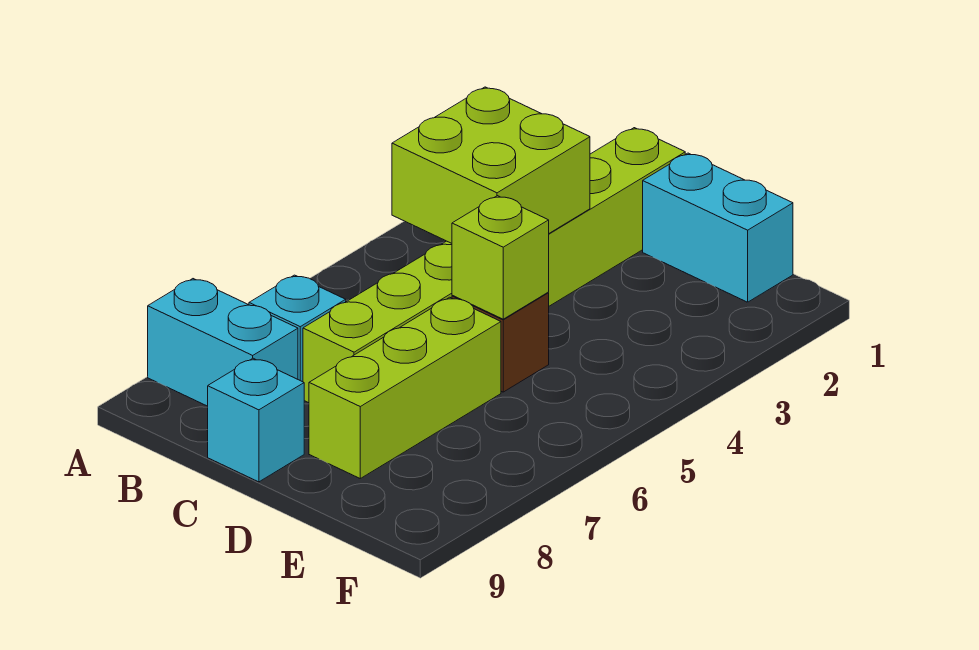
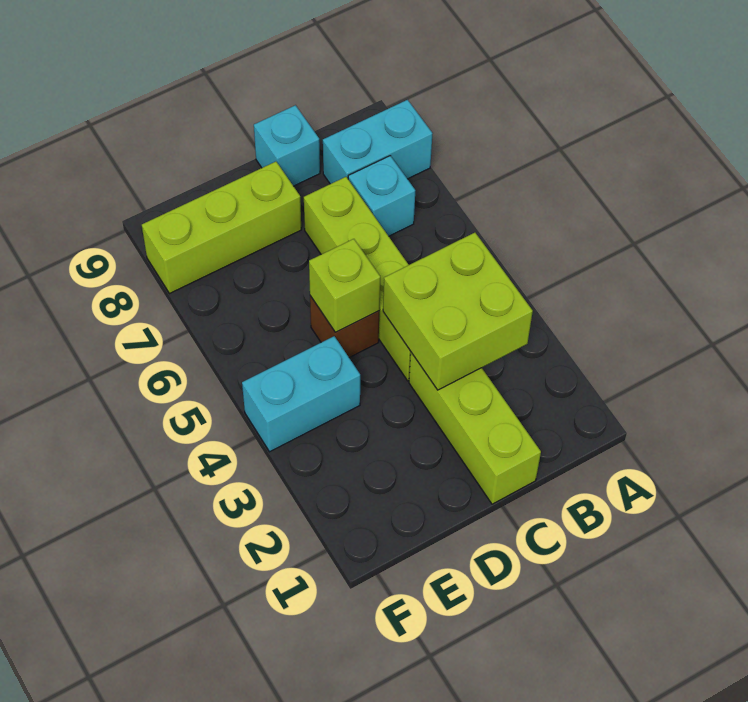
cyan brick D1:E1 level 1 -> cyan brick E4:F4 level 1
lime brick D6:D8 level 1 -> lime brick D8:F8 level 1

